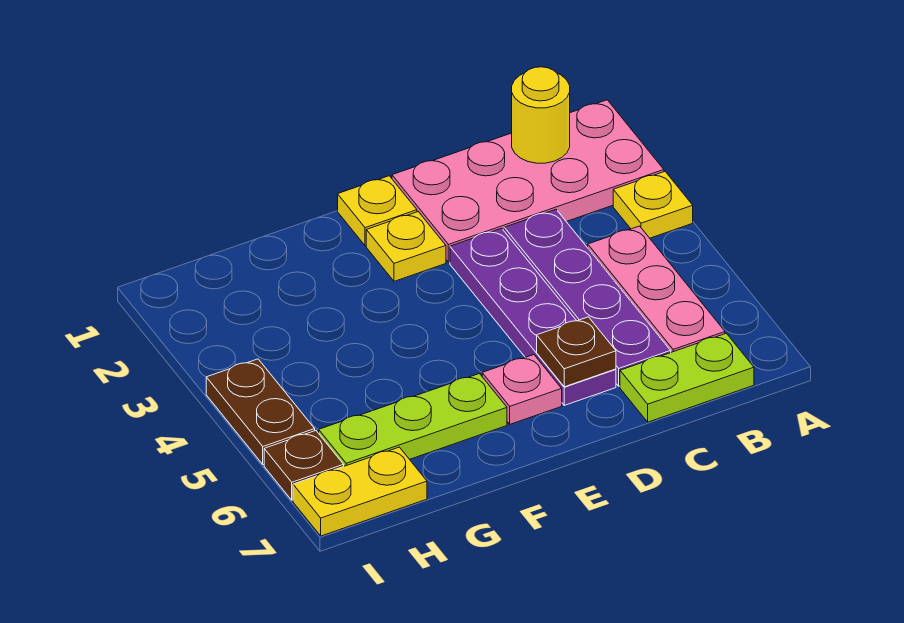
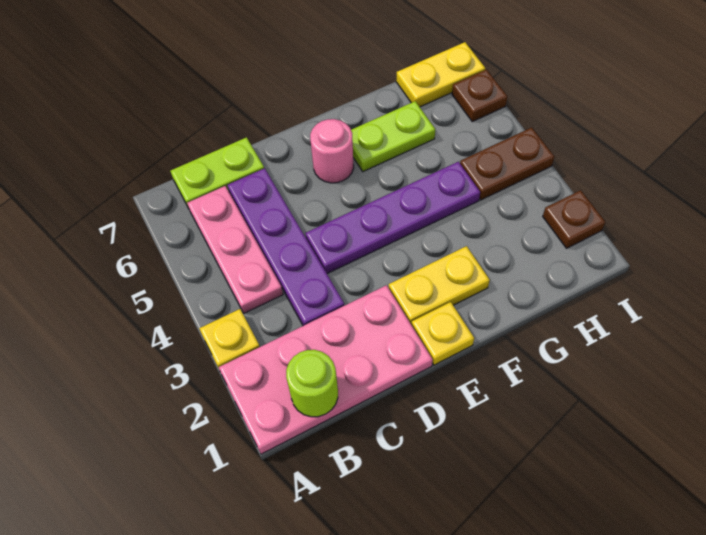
yellow round brick B1 level 2 -> lime round brick B1 level 2
purple plate D3:D6 level 1 -> purple plate D4:G4 level 1
brown plate D6 level 2 -> brown plate I2 level 1
yellow plate E2 level 1 -> yellow plate E2:F2 level 1
pink plate E6 level 1 -> pink round brick E6 level 1
lime plate F6:H6 level 1 -> lime plate F6:G6 level 1
brown plate I4:I5 level 1 -> brown plate H4:I4 level 1

